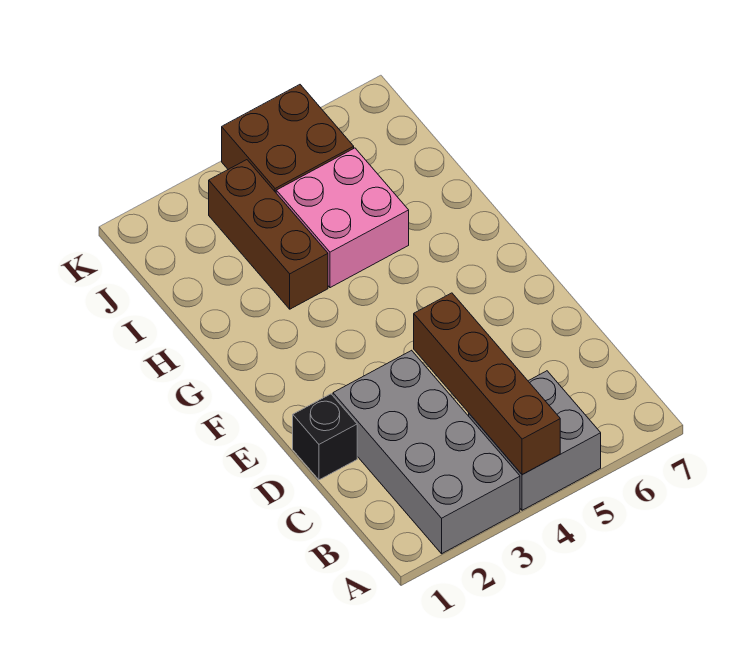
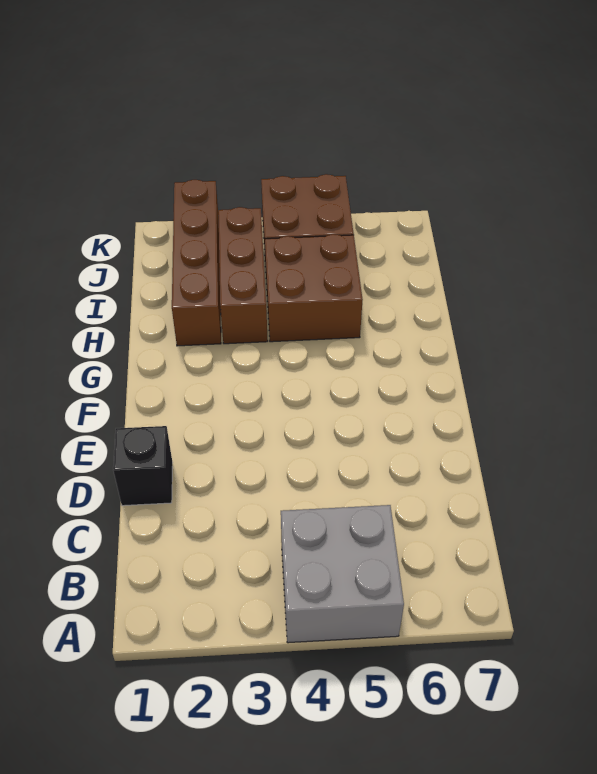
grey brick A2:D3 level 1 -> none
brown brick A4:D4 level 2 -> brown brick H2:K2 level 1
pink brick H4:I5 level 1 -> brown brick H4:I5 level 1

